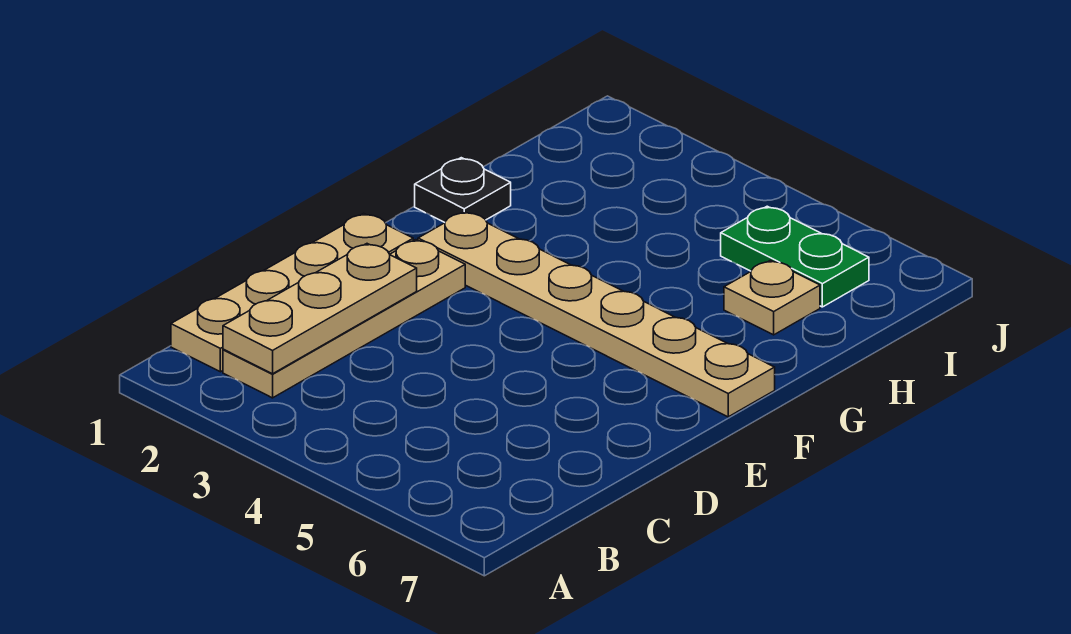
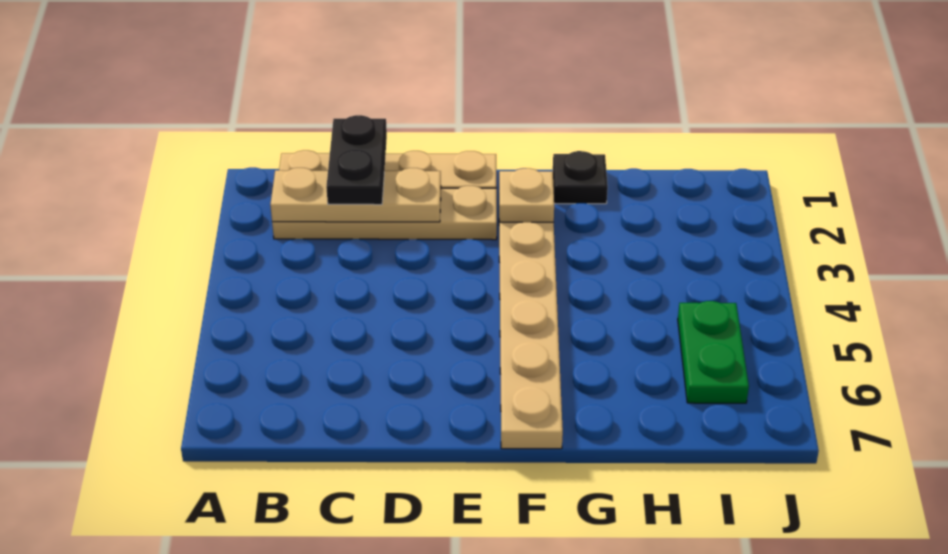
none -> black plate C1:C2 level 3
tan plate H6 level 1 -> tan plate F2 level 2

